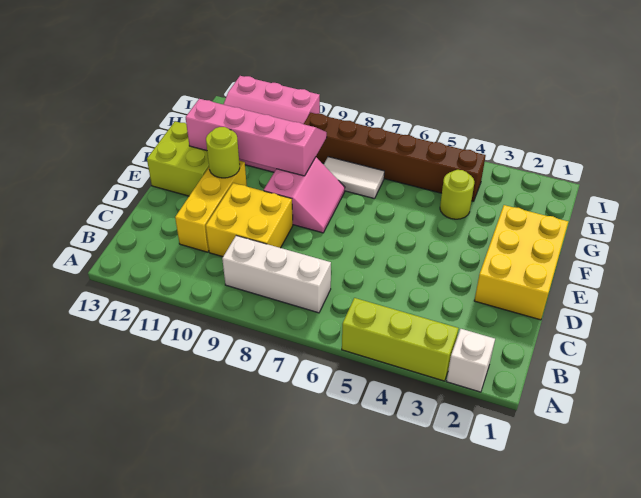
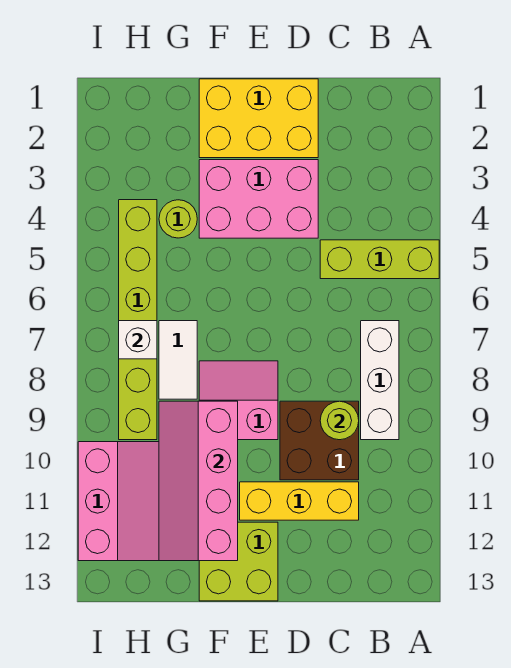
white brick A2 level 1 -> white brick H7 level 2
lime brick A3:A5 level 1 -> lime brick A5:C5 level 1
yellow brick C9:D10 level 1 -> brown brick C9:D10 level 1
none -> pink brick D3:F4 level 1
lime round brick E11 level 2 -> lime round brick C9 level 2
brown brick H4:H9 level 1 -> lime brick H4:H9 level 1

